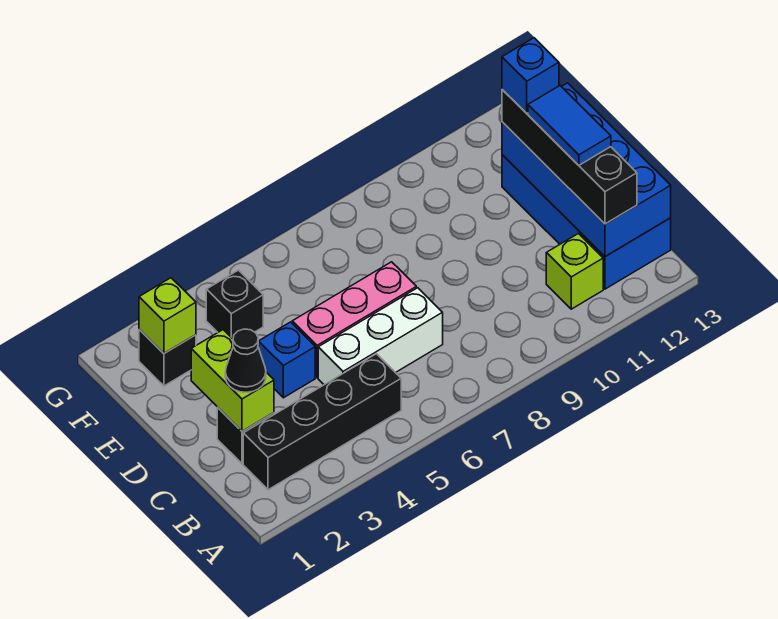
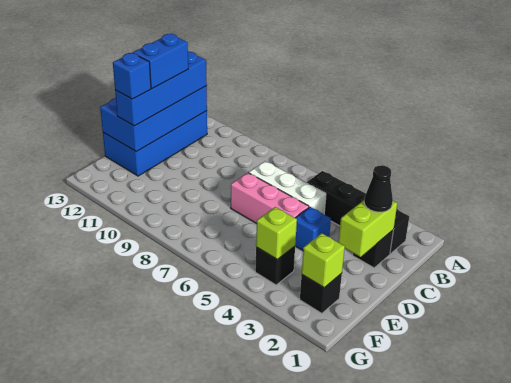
lime brick B11 level 1 -> lime brick F4 level 2
black brick B12:E12 level 3 -> blue brick B12:E12 level 3
blue tile C12:D12 level 4 -> blue brick C12:D12 level 4

